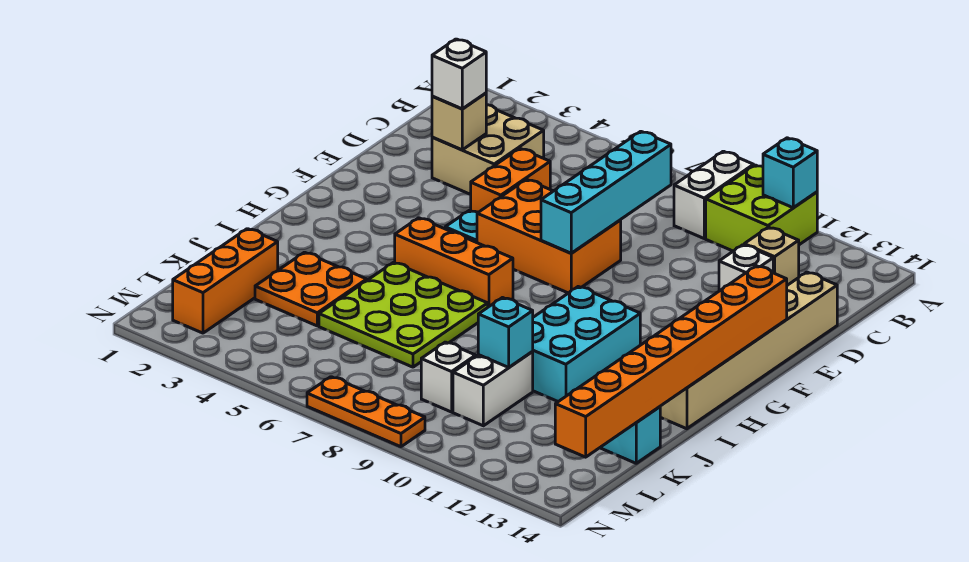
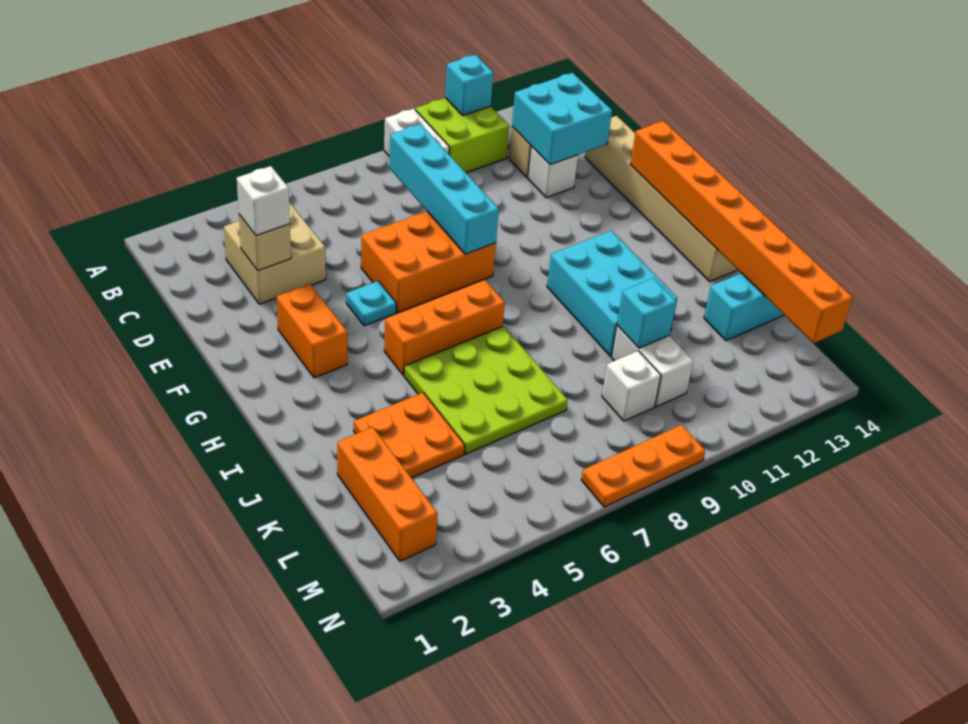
none -> cyan brick C12:D13 level 2
orange brick D5:E5 level 1 -> orange brick F3:G3 level 1

